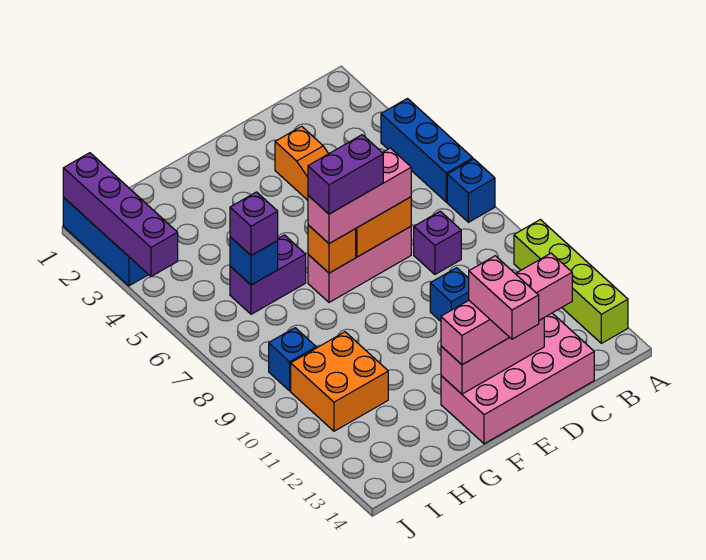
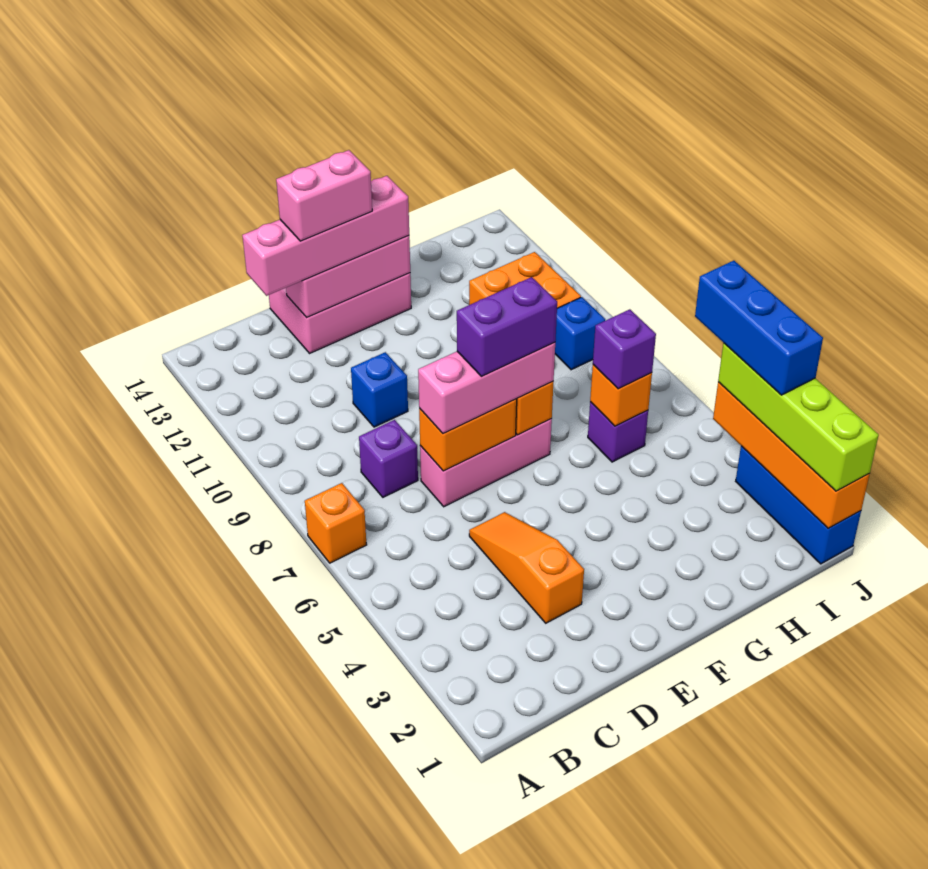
blue brick A4:A6 level 1 -> blue brick J3:J5 level 4
blue brick A7 level 1 -> orange brick A7 level 1
lime brick A10:A13 level 1 -> lime brick J1:J4 level 3
pink brick C13:F14 level 1 -> pink brick D13:F14 level 1
pink brick E13:E14 level 4 -> pink brick D13:E13 level 4
purple brick G6:H6 level 1 -> purple brick H6 level 1
blue brick H6 level 2 -> orange brick H6 level 2
purple brick J1:J4 level 2 -> orange brick J1:J4 level 2

